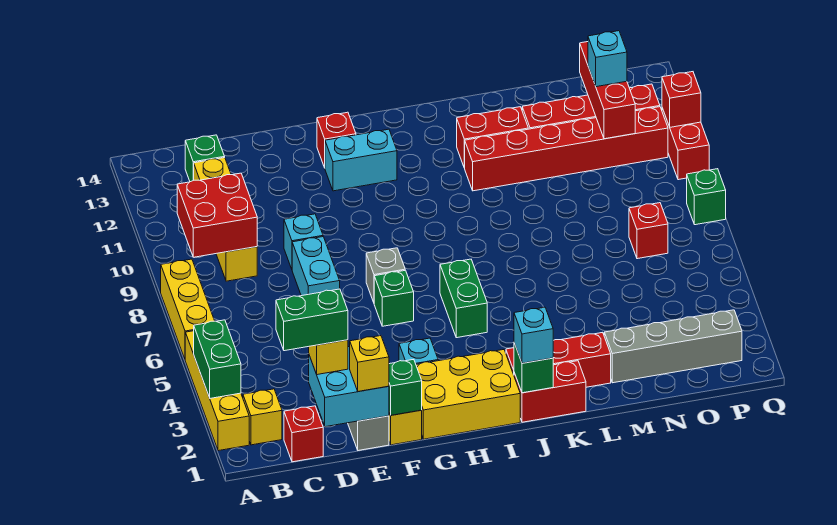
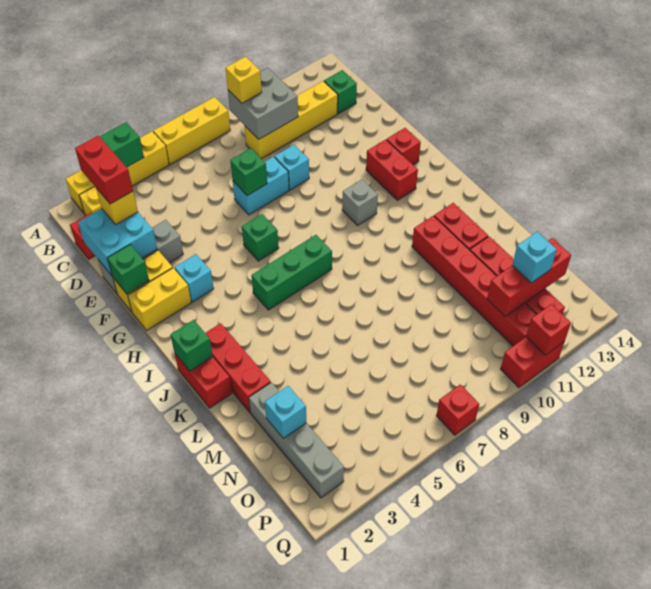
red brick B9:C10 level 2 -> grey brick B9:C10 level 2
green brick C2:D2 level 4 -> red brick C2:D2 level 4
yellow brick E1 level 3 -> yellow brick B9 level 3
yellow brick G1:I2 level 1 -> yellow brick G1:G2 level 1
grey brick G7 level 1 -> grey brick H10 level 1
cyan brick G12:H12 level 1 -> red brick G12:H12 level 1
green brick I5:I6 level 1 -> green brick I5:I7 level 1
cyan brick J1 level 3 -> cyan brick N2 level 2
red brick O7 level 1 -> red brick Q7 level 1
green brick Q8 level 1 -> green brick E7 level 2

